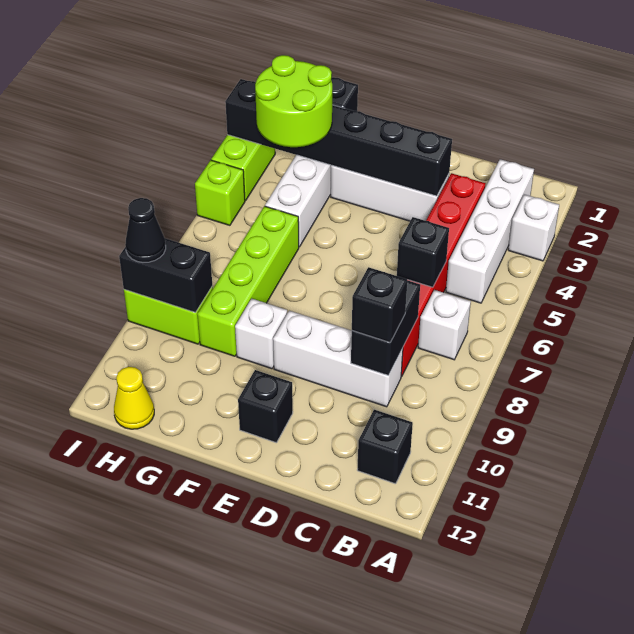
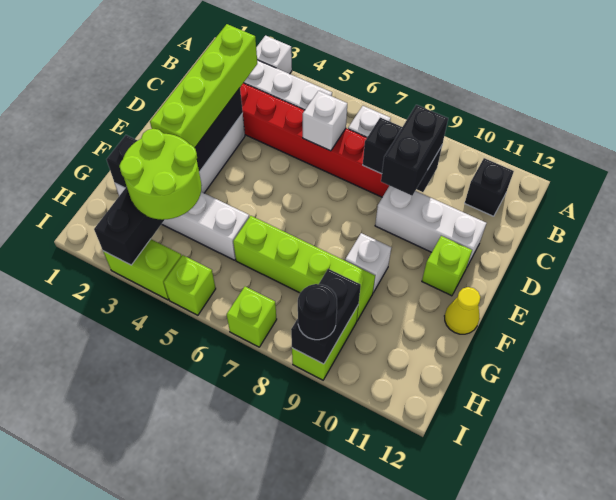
none -> lime brick C3:F3 level 3
black brick C6 level 2 -> white brick C6 level 2
white brick C9:E9 level 1 -> white brick D9:D11 level 1
black brick C9 level 3 -> black brick C9:D9 level 3
black brick E11 level 1 -> lime brick E11 level 1
yellow cone H12 level 1 -> yellow cone F12 level 1
none -> lime brick I7 level 1
black cone I9 level 3 -> black round brick I9 level 3

